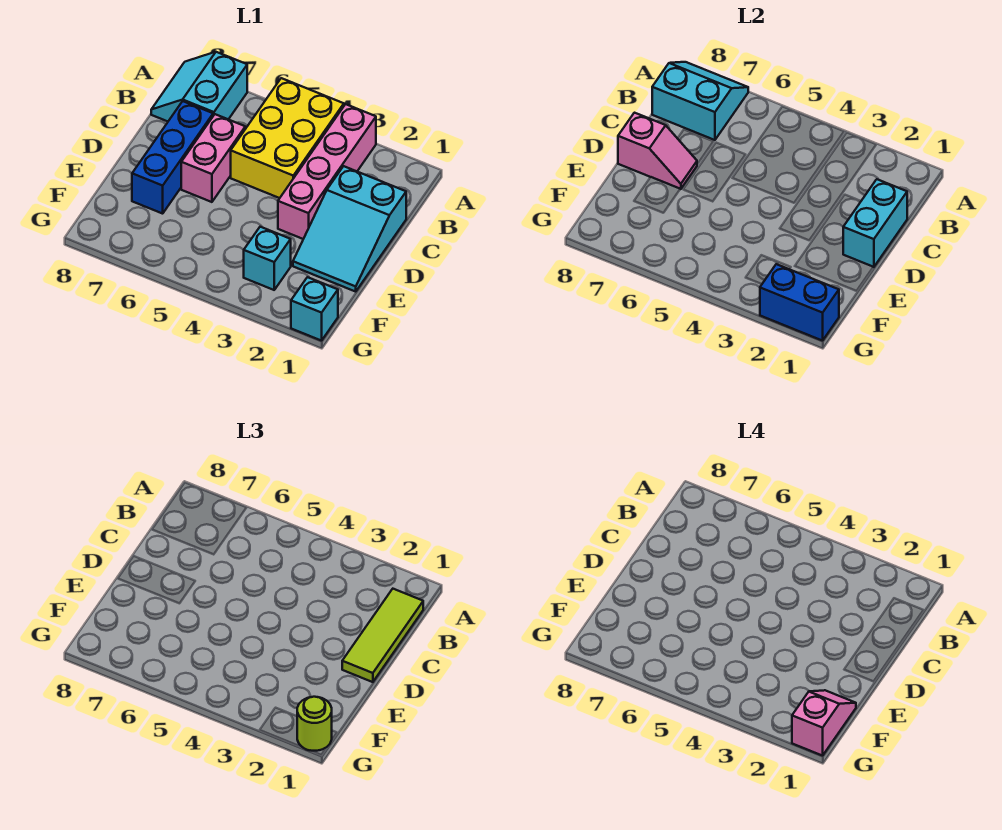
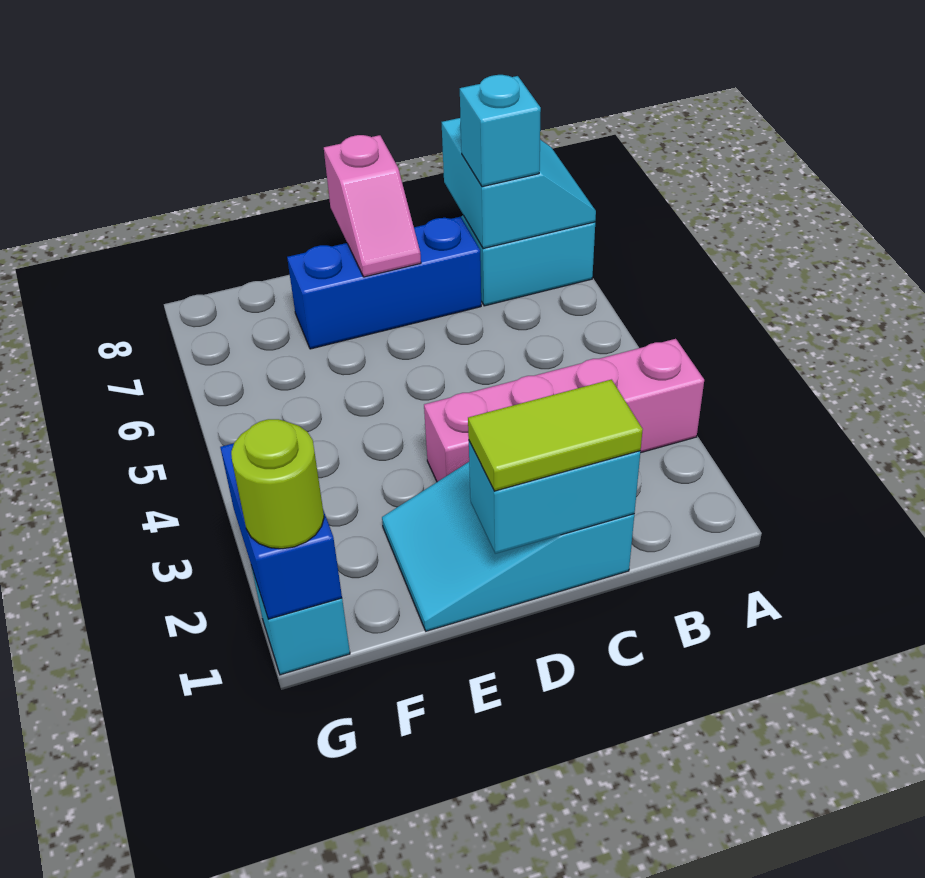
yellow brick A4:C5 level 1 -> none
lime tile B1:D1 level 3 -> lime tile C1:D1 level 3
pink brick C6:D6 level 1 -> none
pink slope F1:G1 level 4 top G -> none
cyan brick F3 level 1 -> cyan brick B7 level 3

